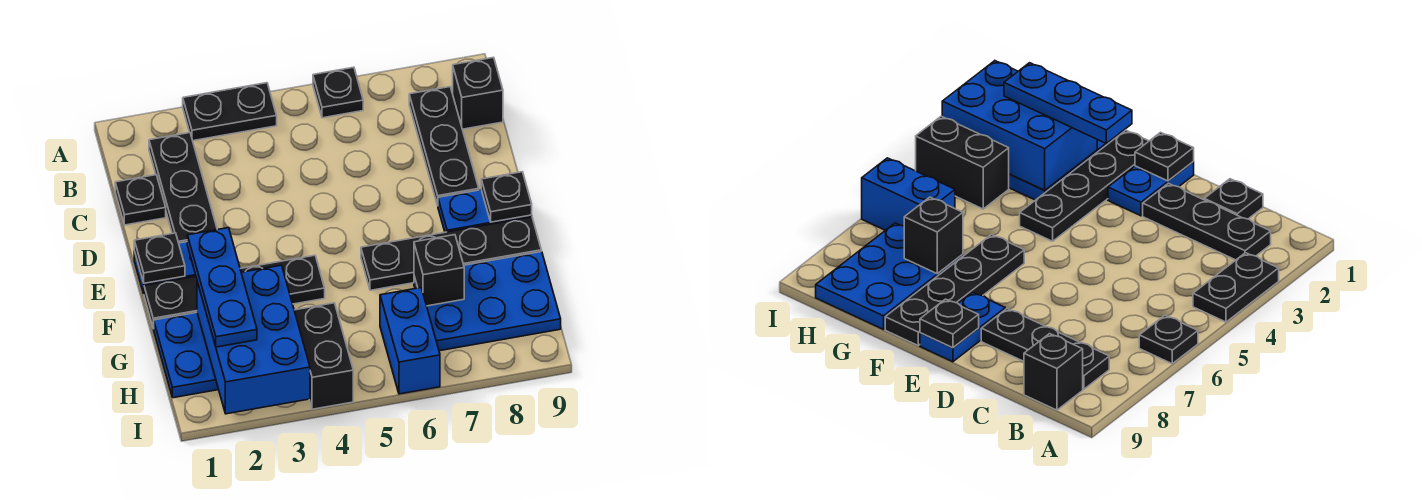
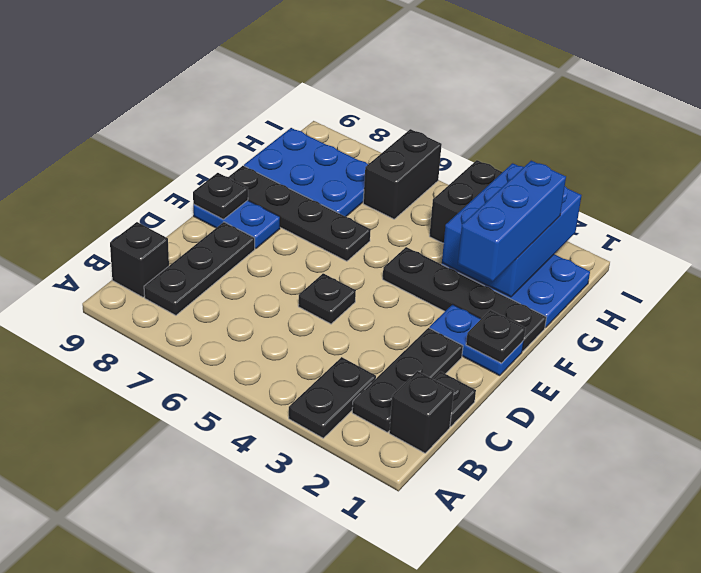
black plate A3:A4 level 1 -> black plate A3:B3 level 1
black plate A6 level 1 -> black plate D5 level 1
blue plate F2:H2 level 3 -> blue brick F2:H2 level 3
black brick G7 level 2 -> black brick B1 level 1
blue brick H6:I6 level 1 -> black brick H6:I6 level 1

